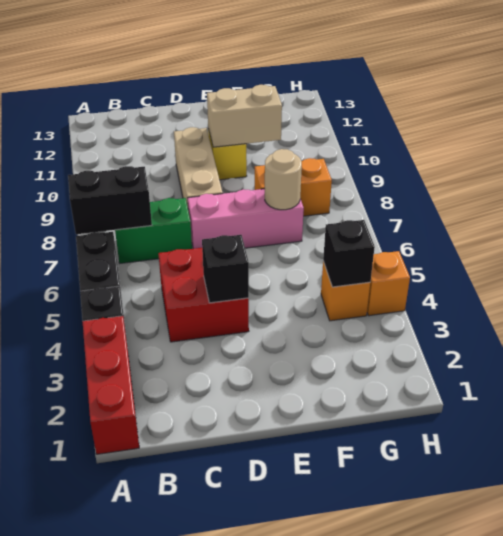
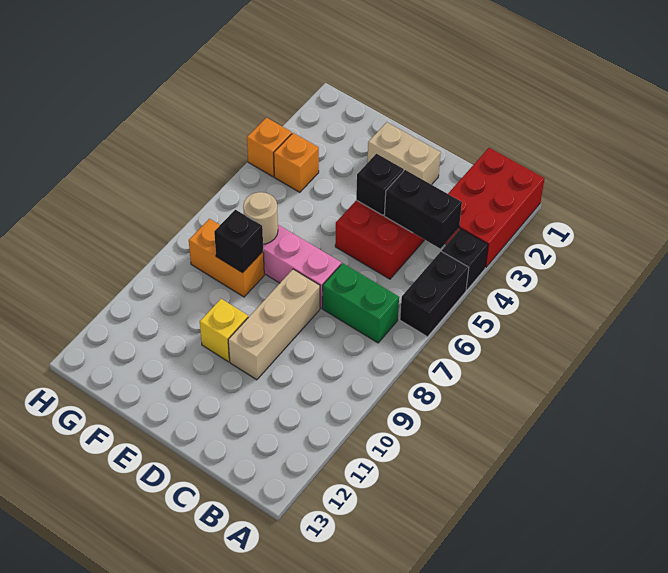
red brick A1:A3 level 1 -> red brick A1:B3 level 1
black brick A7:B7 level 2 -> black brick B4:C4 level 2
tan brick E10:F10 level 2 -> tan brick D2:E2 level 1
black brick G4 level 2 -> black brick F8 level 2

